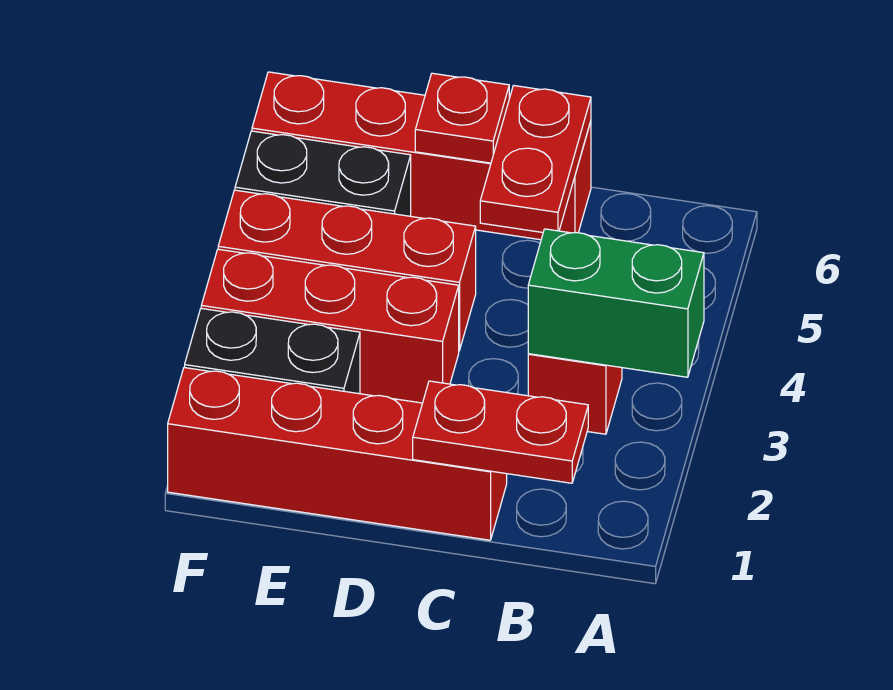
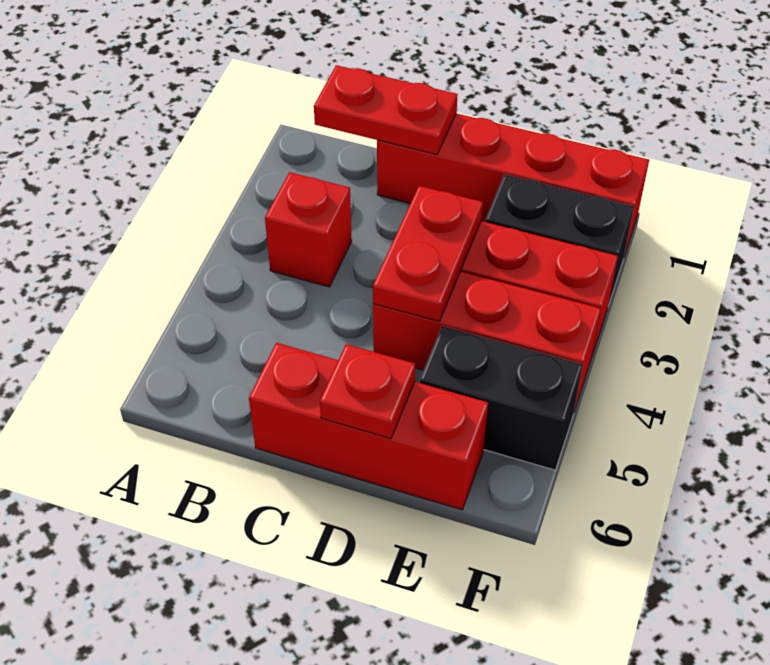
green brick A3:B3 level 2 -> none
red plate C5:C6 level 2 -> red plate D3:D4 level 2
red brick C6:F6 level 1 -> red brick C6:E6 level 1

